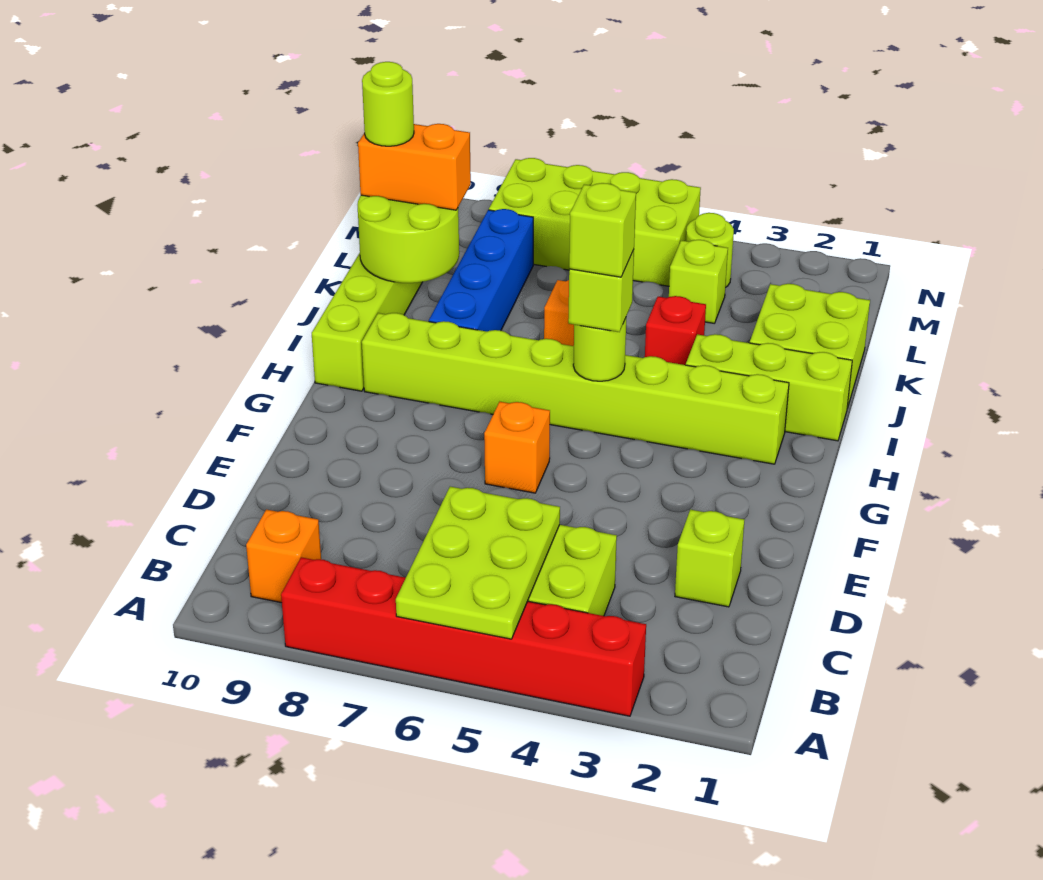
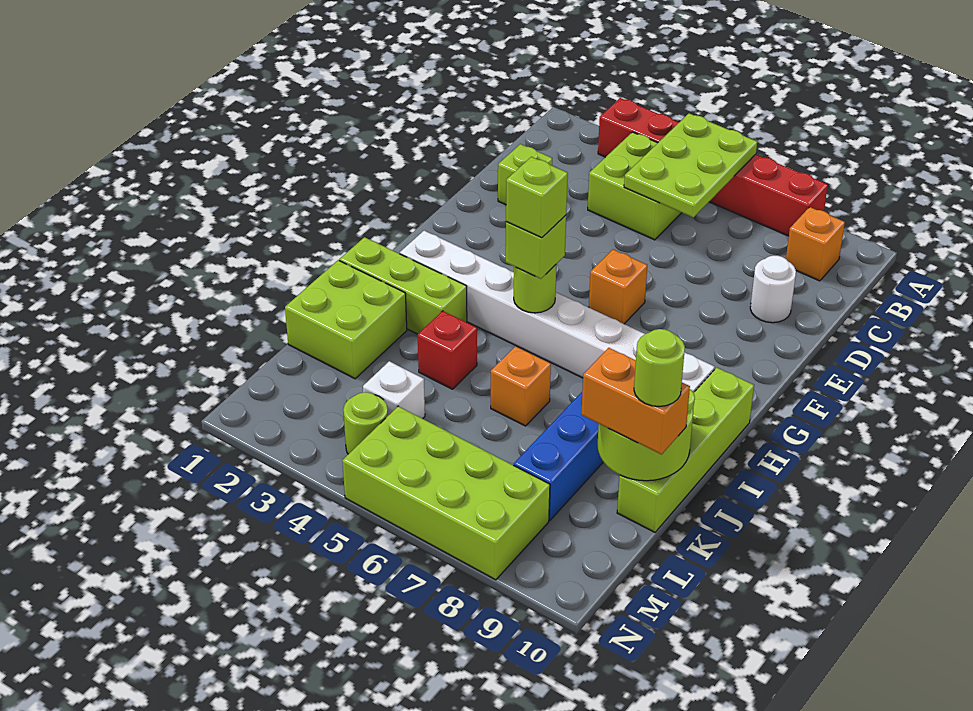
none -> white round brick D9 level 1
lime brick H2:H9 level 1 -> white brick H2:H9 level 1
lime brick L4 level 1 -> white brick L4 level 1

